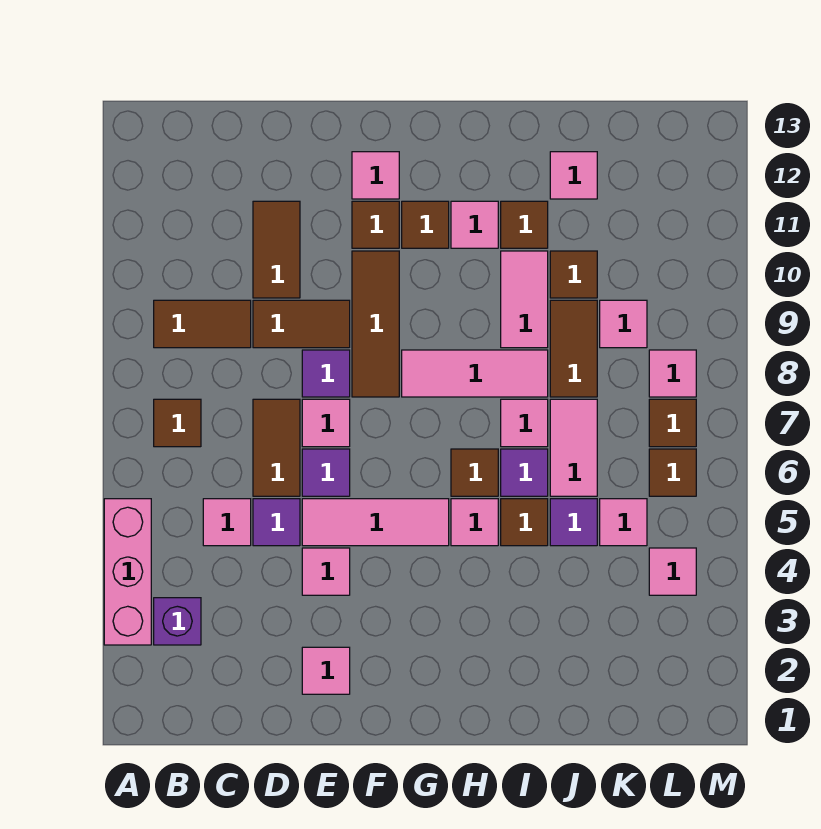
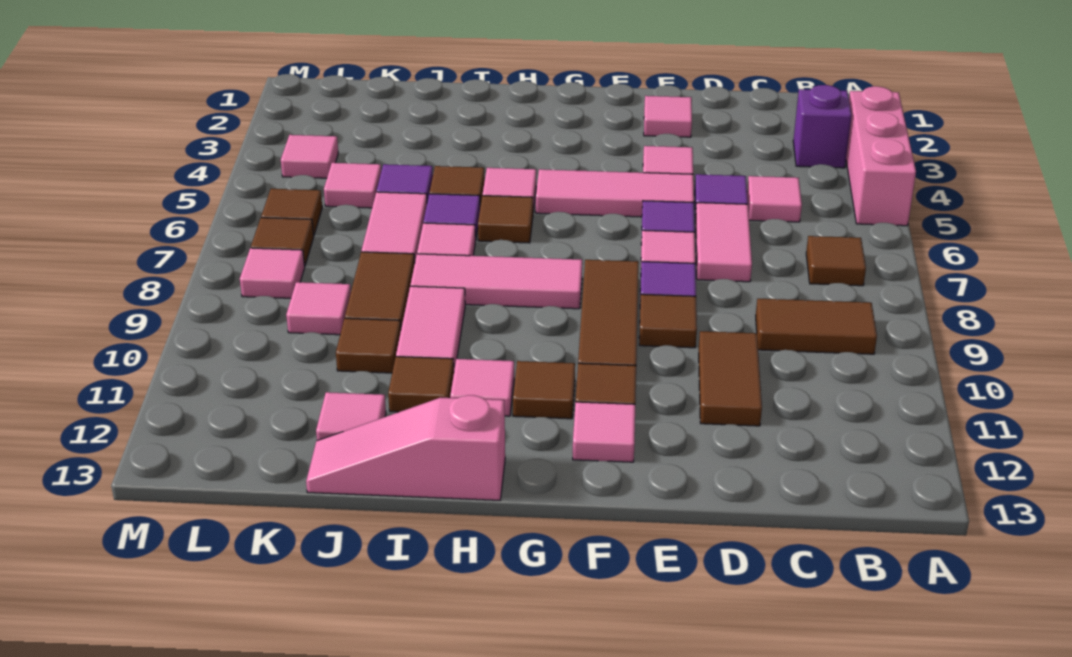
brown tile D6:D7 level 1 -> pink tile D6:D7 level 1
brown tile D9:E9 level 1 -> brown tile E9 level 1
none -> pink slope H13:J13 level 1 top H

